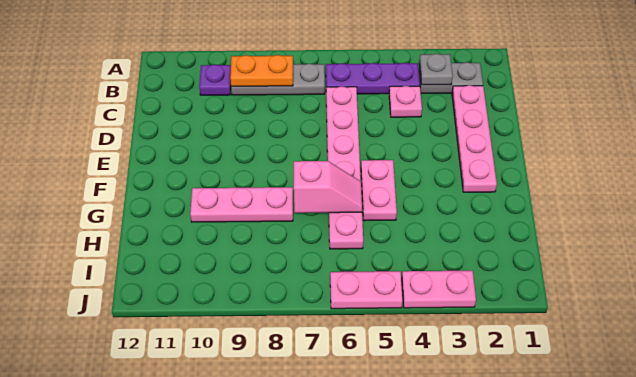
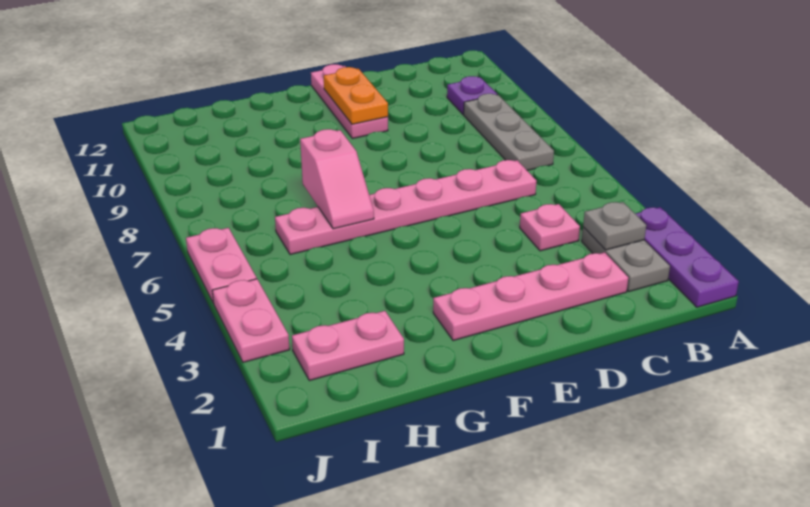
purple plate B4:B6 level 1 -> purple plate A1:A3 level 1
orange plate B8:B9 level 2 -> orange plate E10:E11 level 2
pink plate F5:G5 level 1 -> pink plate H2:I2 level 1
pink plate G8:G10 level 1 -> pink plate E10:E12 level 1

